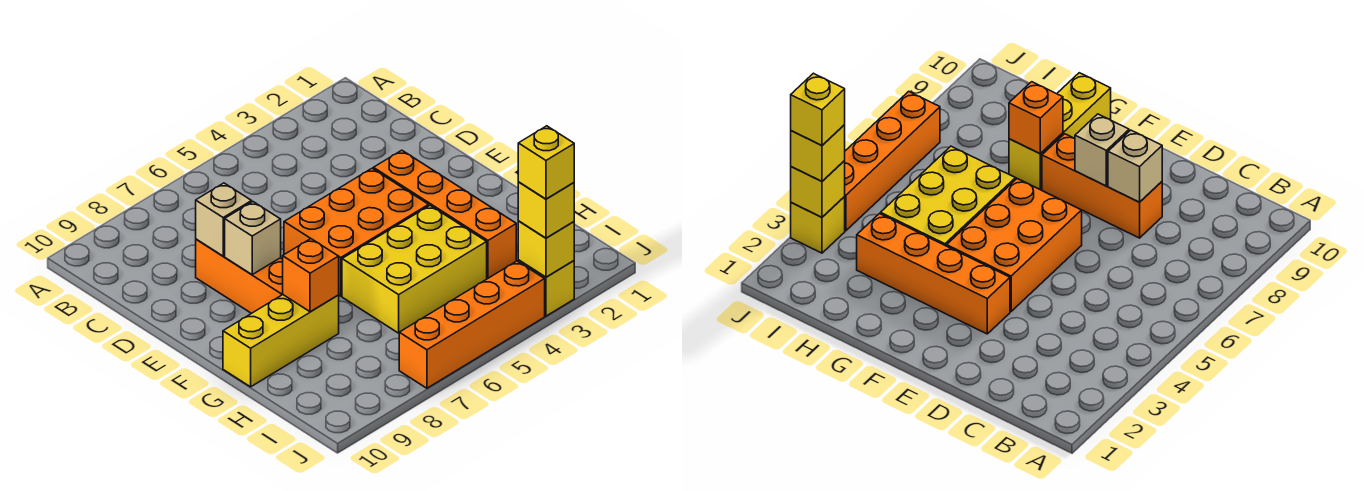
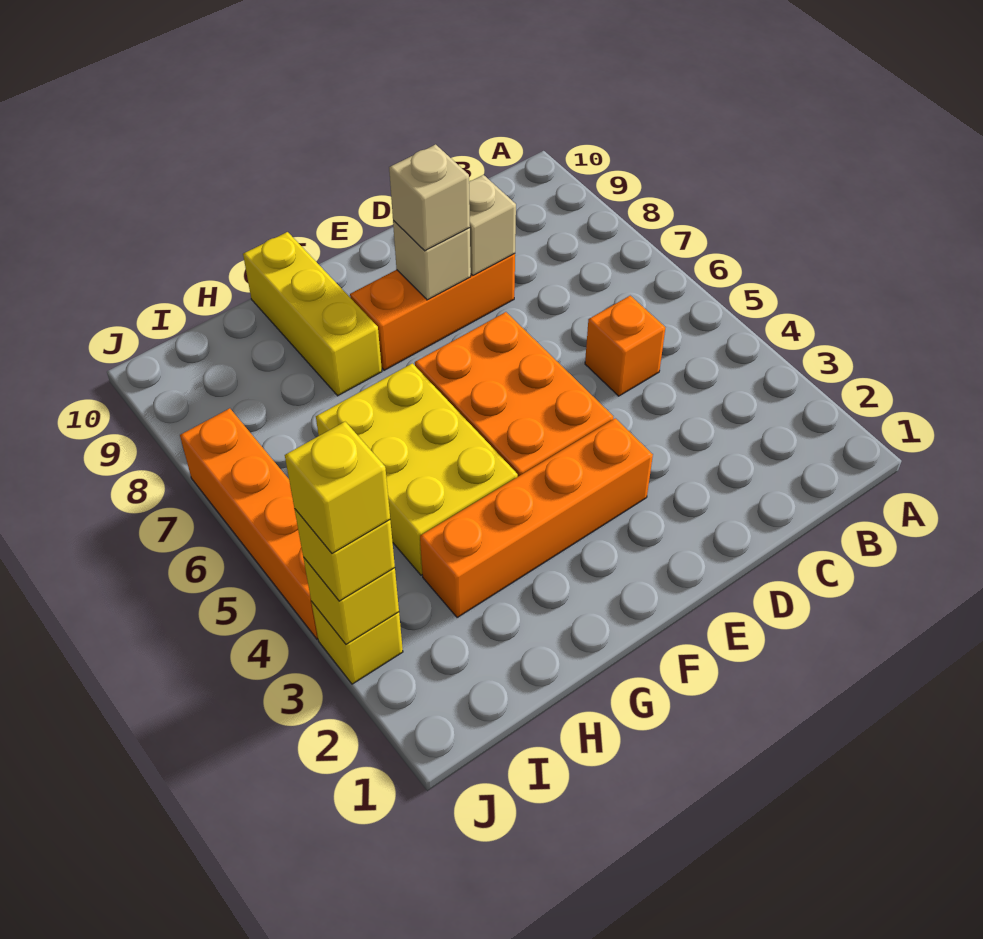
none -> tan brick E8 level 3
orange brick G8 level 2 -> orange brick C5 level 1

